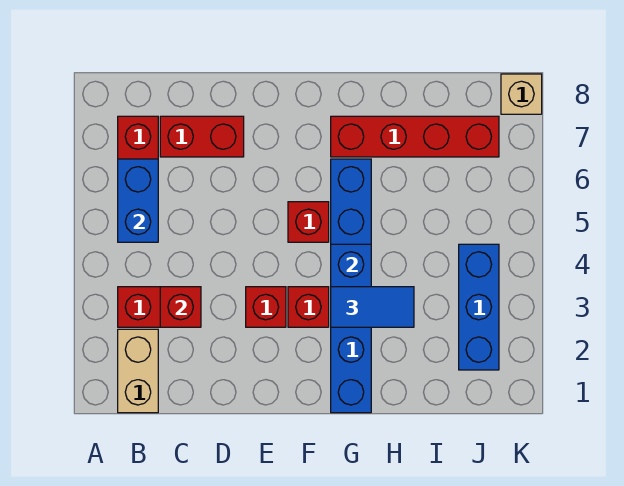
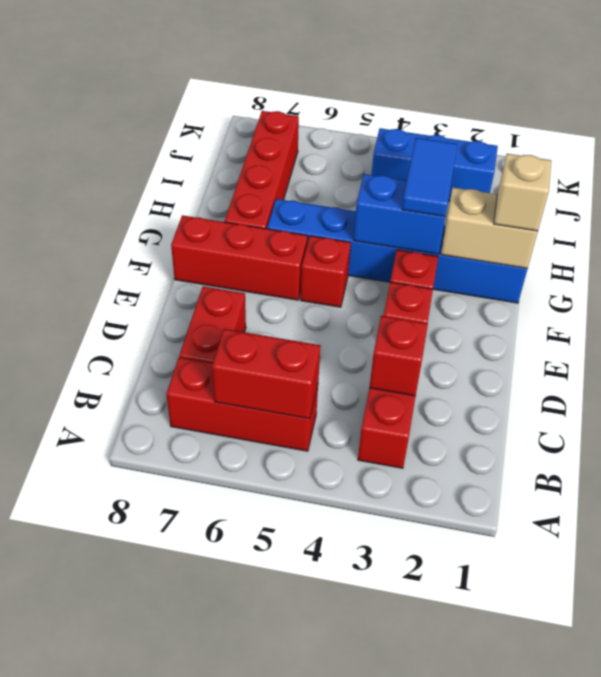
tan brick B1:B2 level 1 -> tan brick G1:G2 level 2
blue brick B5:B6 level 2 -> red brick B5:B6 level 2
none -> red brick F6:F8 level 1
tan brick K8 level 1 -> tan brick G1 level 3

